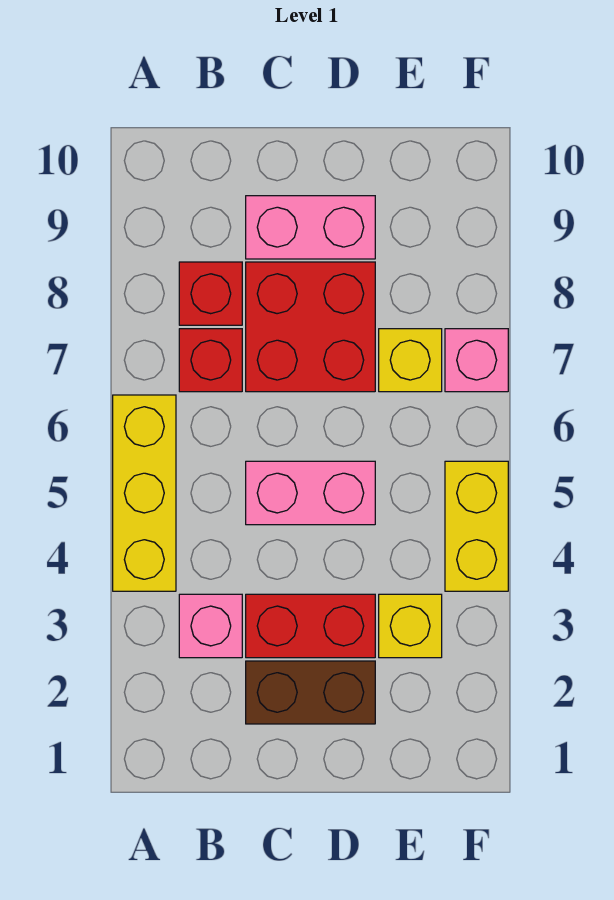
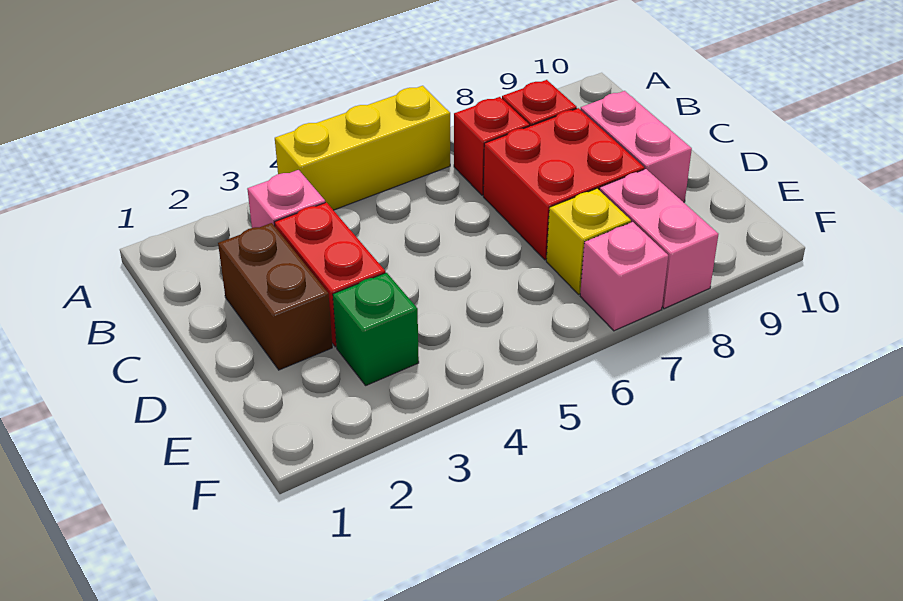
pink brick C5:D5 level 1 -> pink brick E8:F8 level 1
yellow brick E3 level 1 -> green brick E3 level 1
yellow brick F4:F5 level 1 -> none

